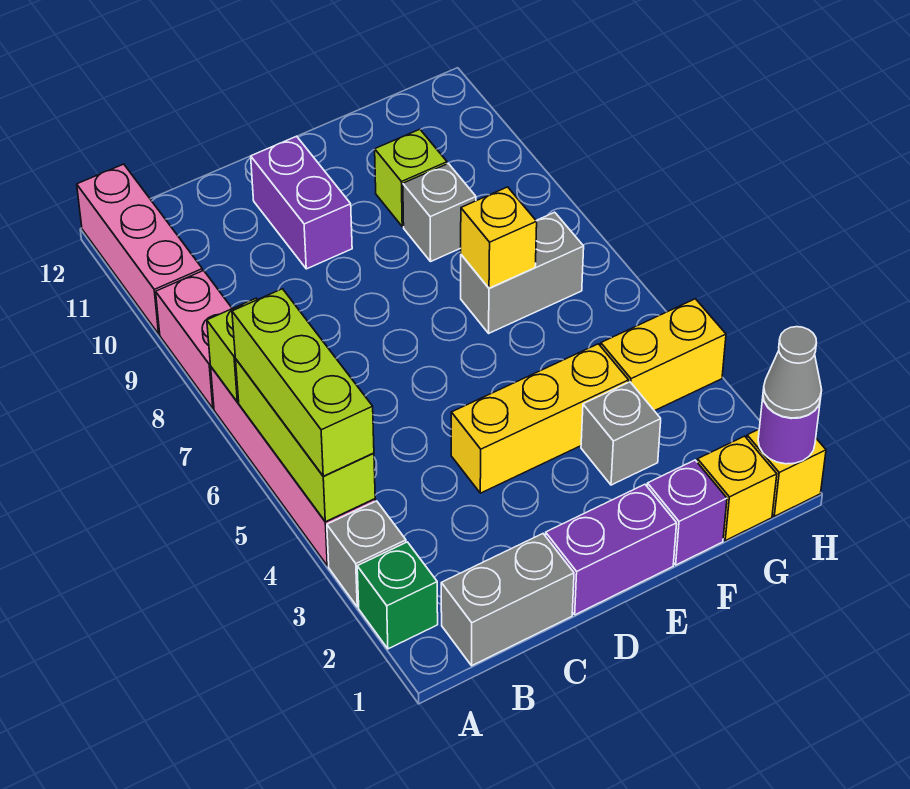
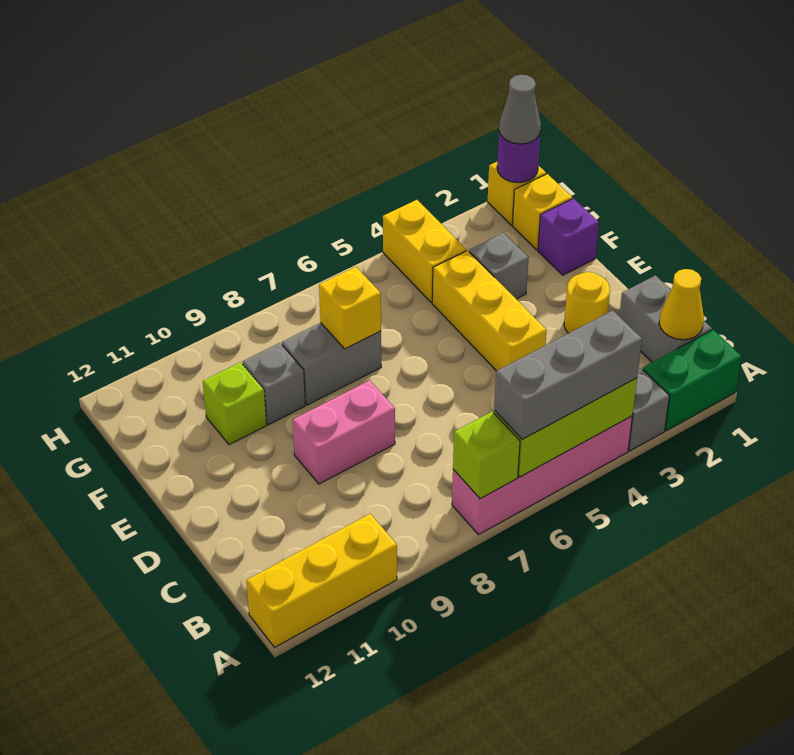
green brick A2 level 1 -> green brick A1:A2 level 1
lime brick A4:A6 level 3 -> grey brick A4:A6 level 3
pink brick A8:A9 level 1 -> pink brick D8:D9 level 1
pink brick A10:A12 level 1 -> yellow brick A10:A12 level 1
none -> yellow cone B1 level 2
purple brick D1:E1 level 1 -> none
none -> yellow round brick D2 level 1
purple brick D10:D11 level 1 -> none
grey brick F7:G7 level 1 -> grey brick F7:F8 level 1

